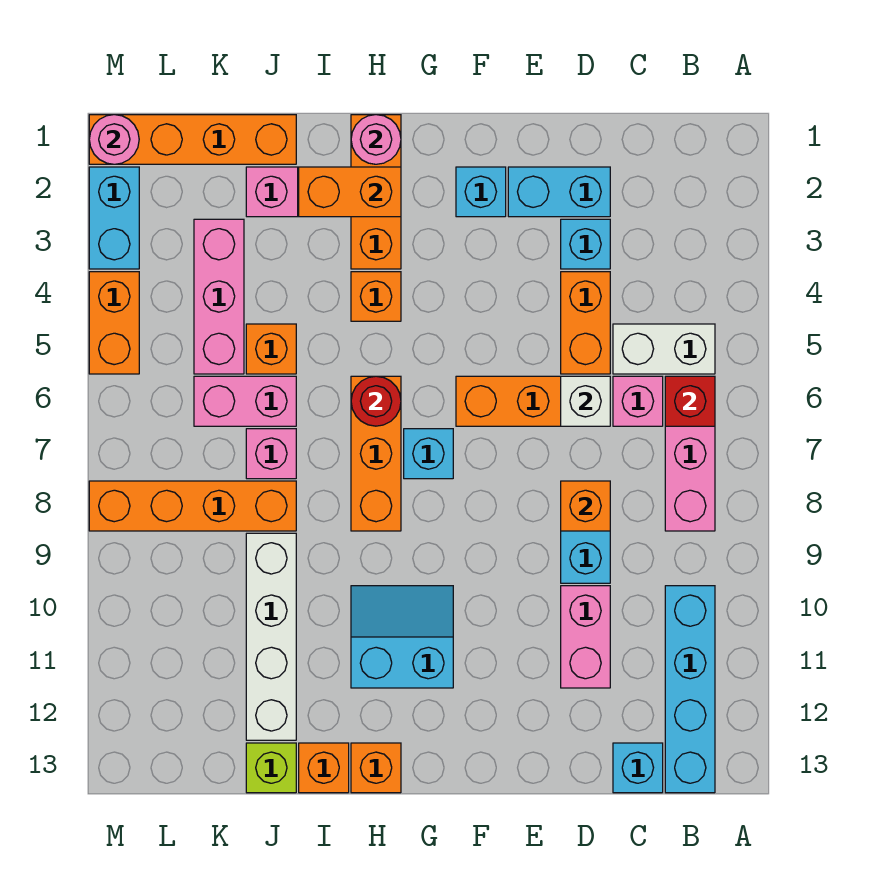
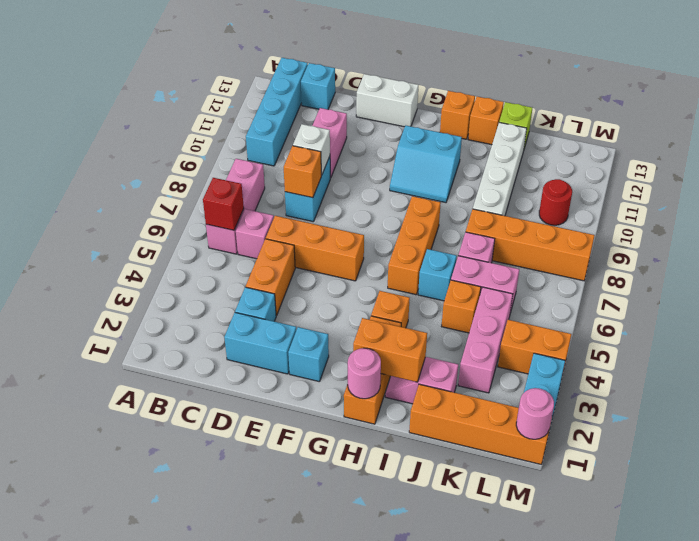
white brick B5:C5 level 1 -> white brick E13:F13 level 1
white brick D6 level 2 -> white brick D9 level 2
cyan brick G7 level 1 -> cyan brick I6 level 1
red round brick H6 level 2 -> red round brick L10 level 1
orange brick M4:M5 level 1 -> orange brick L4:M4 level 1

